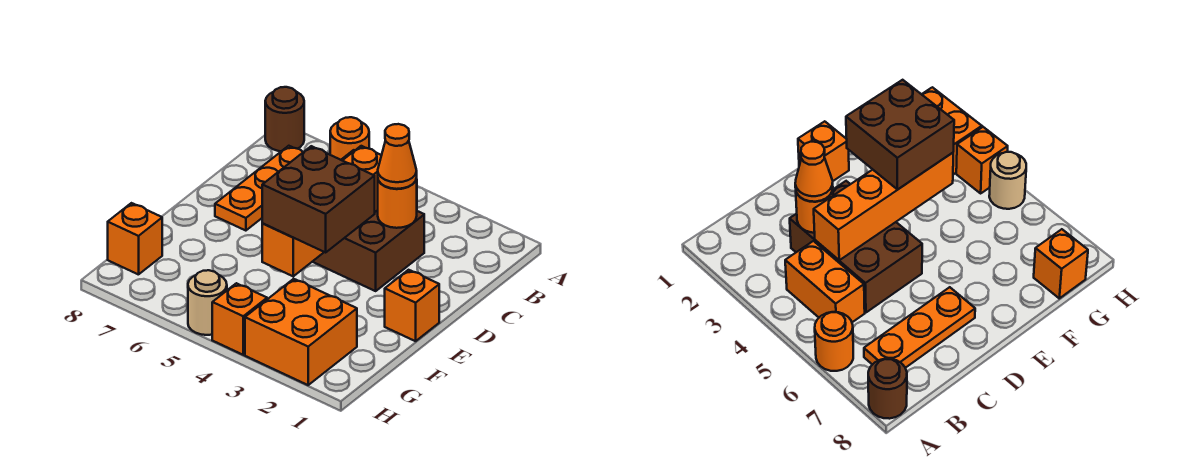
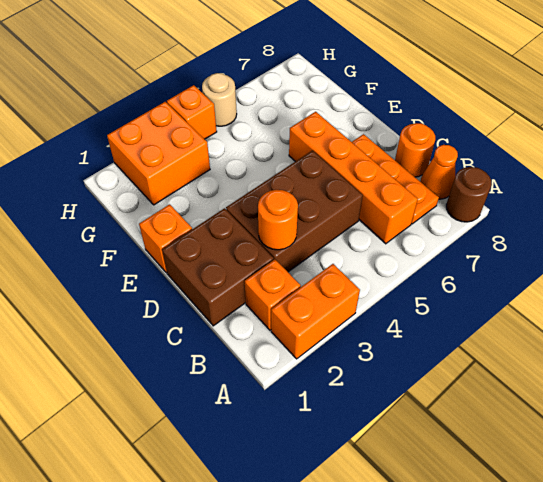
orange round brick A6 level 1 -> orange round brick C8 level 1
orange brick B4:B5 level 1 -> orange brick A2:A3 level 1
orange cone C3 level 3 -> orange cone B8 level 1
orange brick C4:F4 level 2 -> orange brick B6:E6 level 1
brown brick E3:F4 level 3 -> brown brick C1:D2 level 1
orange brick G8 level 1 -> orange brick B2 level 1

